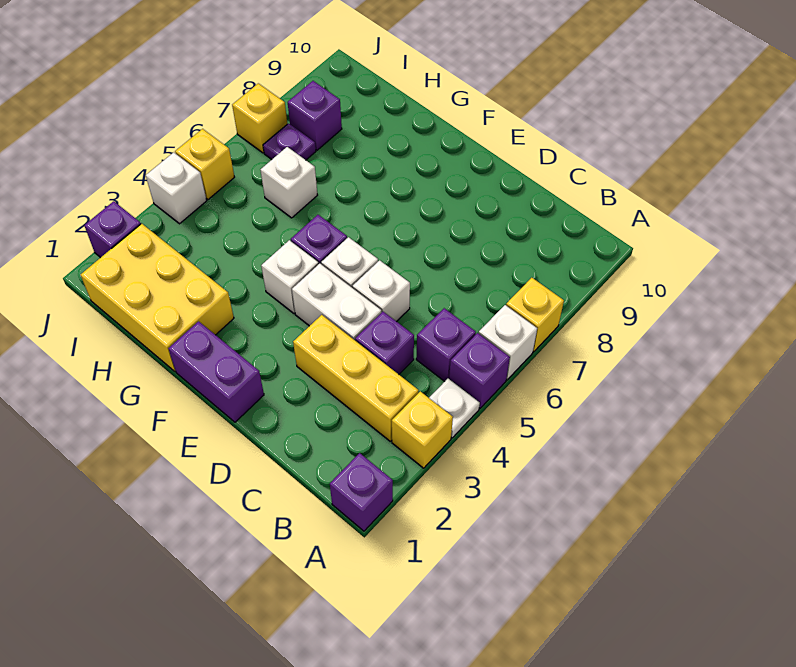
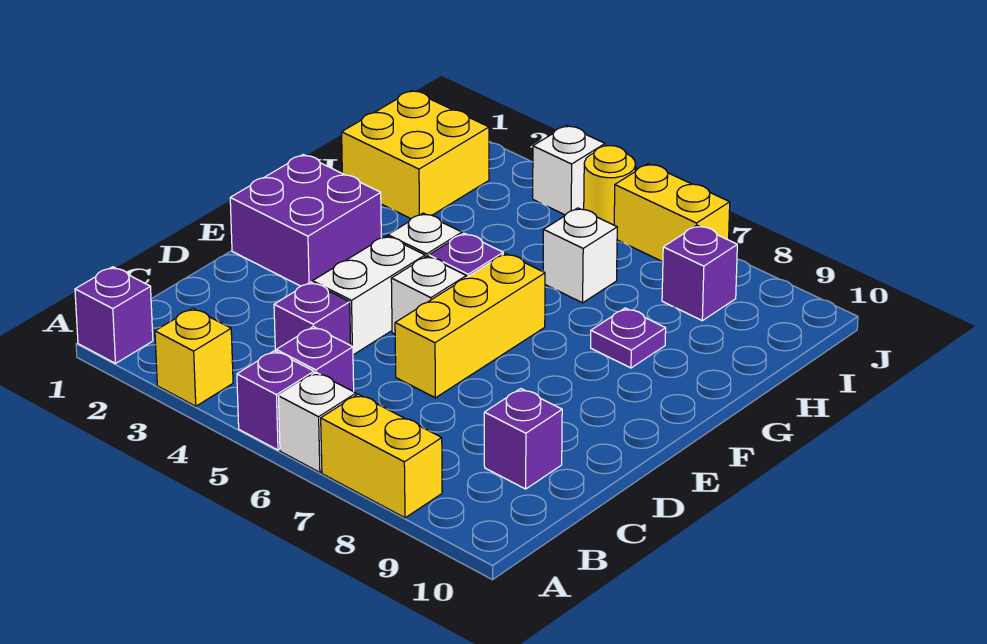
white plate A4 level 1 -> none
yellow brick A7 level 1 -> yellow brick A7:A8 level 1
yellow brick B3:D3 level 1 -> yellow brick D6:F6 level 1
white brick D5 level 1 -> none
purple brick E1:F1 level 1 -> purple brick E1:F2 level 1
yellow brick G1:I2 level 1 -> yellow brick H1:I2 level 1
purple plate I7 level 1 -> purple plate G8 level 1
purple brick J2 level 1 -> purple brick C9 level 1
yellow brick J5 level 1 -> yellow round brick J5 level 1
yellow brick J7 level 1 -> yellow brick J6:J7 level 1

